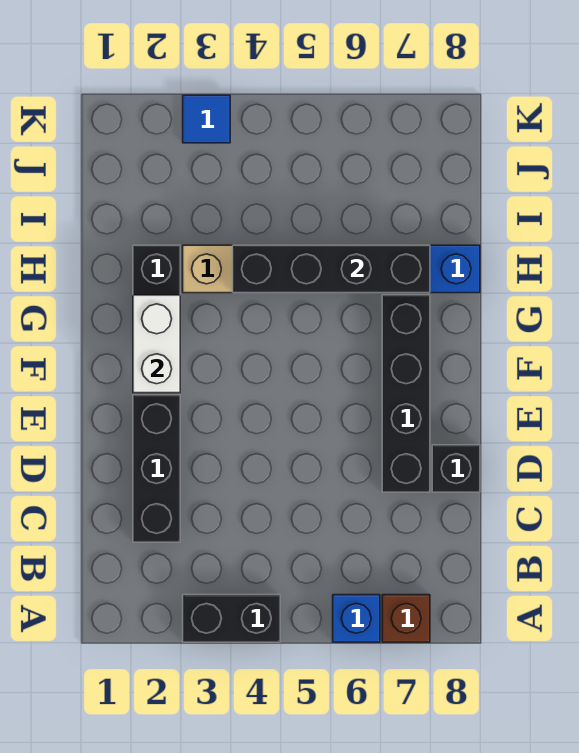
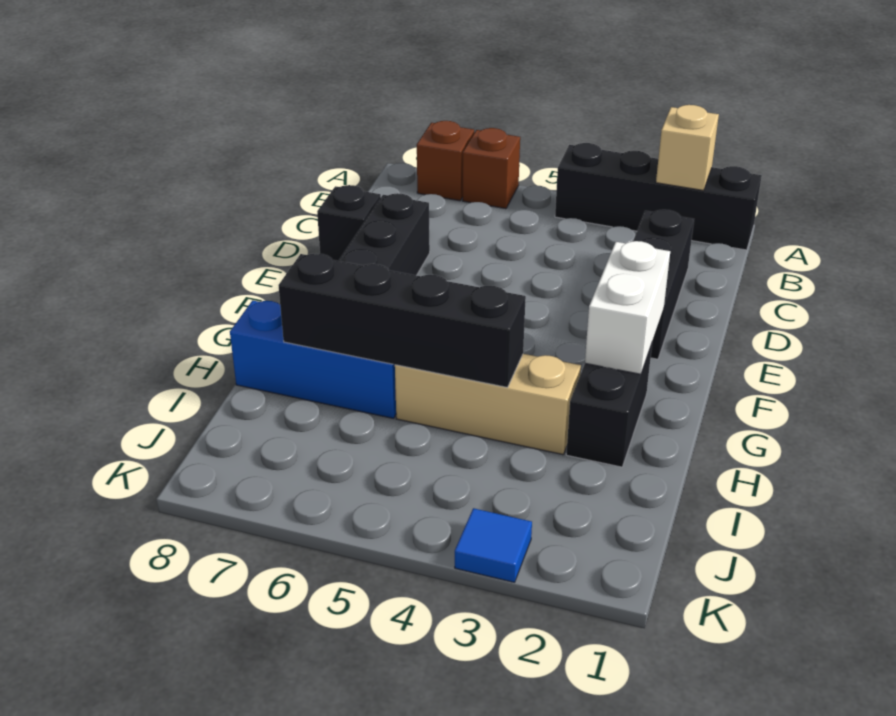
none -> tan brick A2 level 2
black brick A3:A4 level 1 -> black brick A1:A4 level 1
blue brick A6 level 1 -> brown brick A6 level 1

